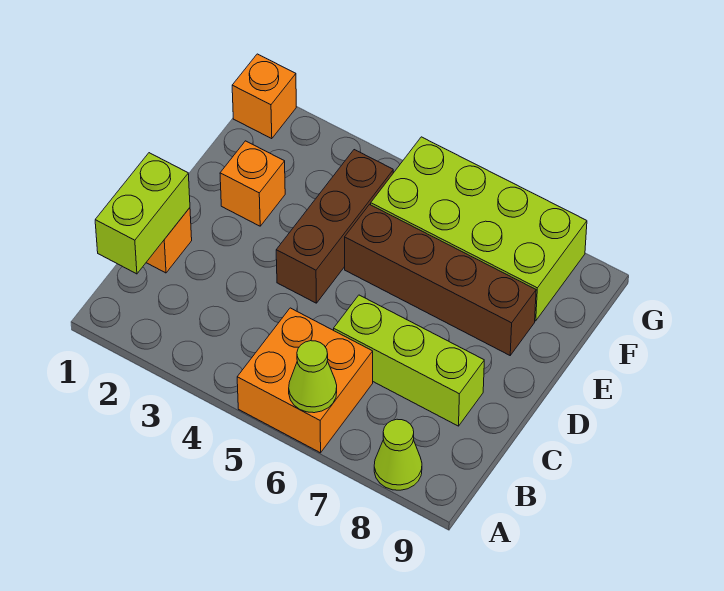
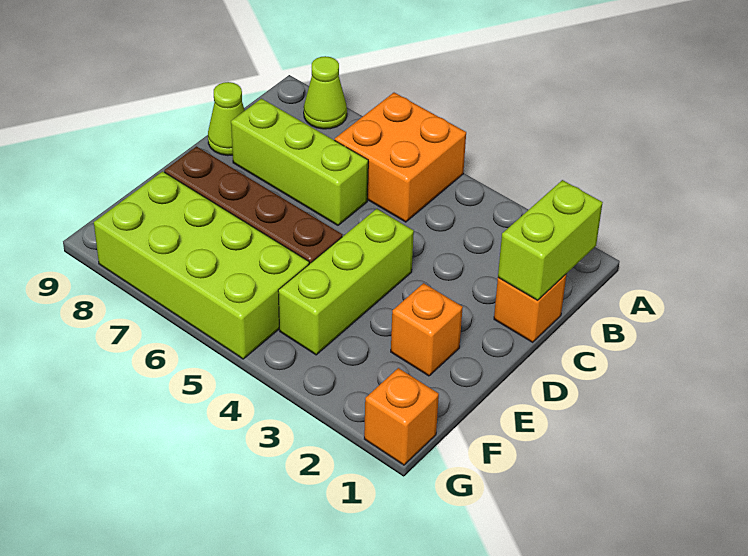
lime cone A6 level 2 -> lime cone C9 level 1
brown brick D4:F4 level 1 -> lime brick D4:F4 level 1

